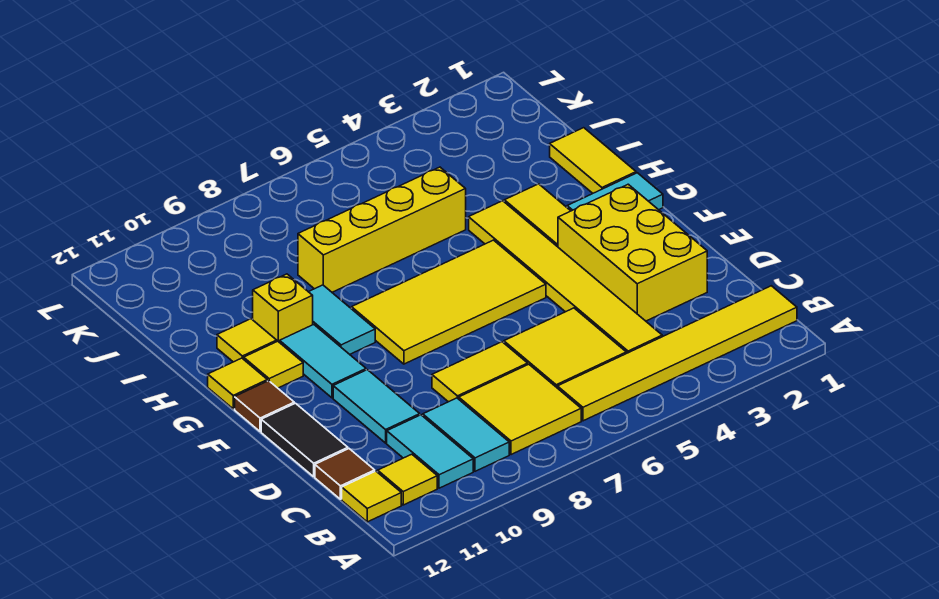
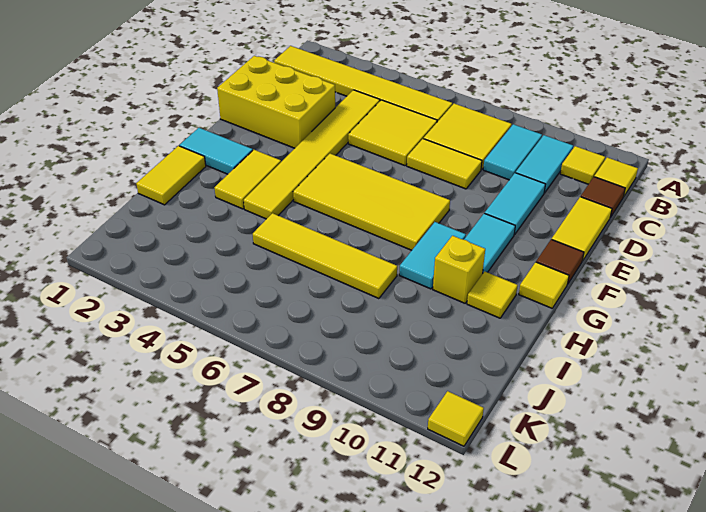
yellow brick D2:F3 level 1 -> yellow brick D1:E3 level 1
black tile D12:E12 level 1 -> yellow tile D12:E12 level 1
yellow tile G11 level 1 -> yellow tile L12 level 1
yellow brick I5:I8 level 1 -> yellow tile I5:I8 level 1

